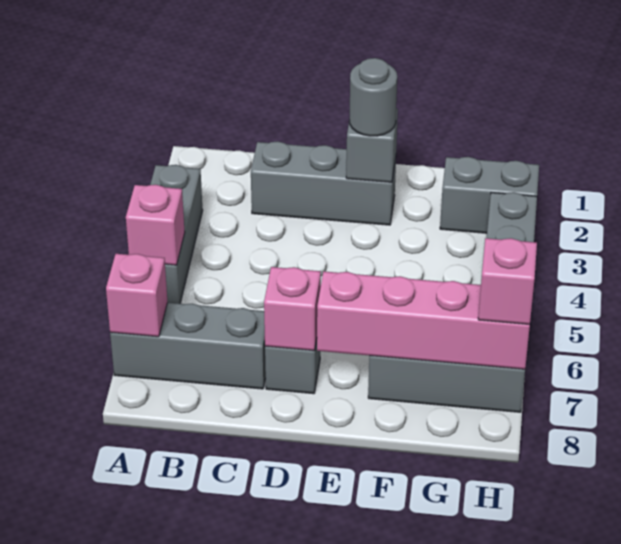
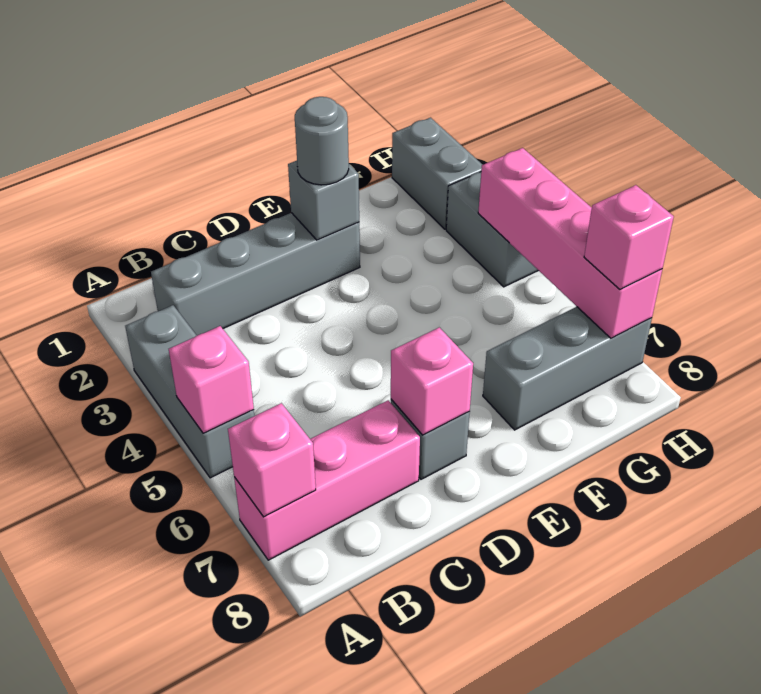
grey brick A7:C7 level 1 -> pink brick A7:C7 level 1
grey brick C2:E2 level 1 -> grey brick B2:E2 level 1
pink brick E7:H7 level 2 -> pink brick H4:H7 level 2
grey brick G2:H2 level 1 -> grey brick H1:H2 level 1

